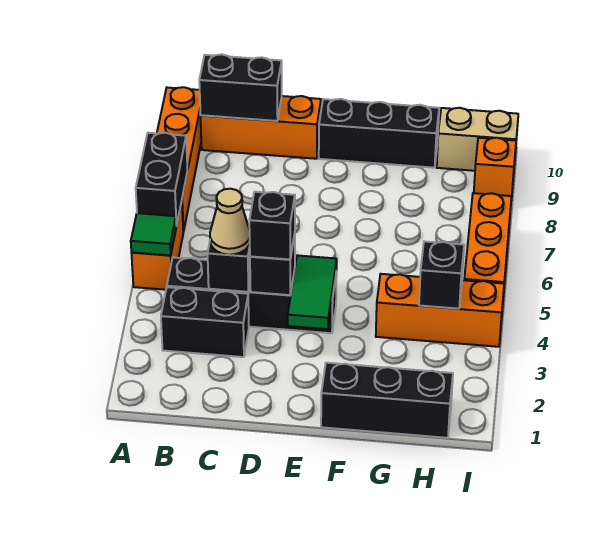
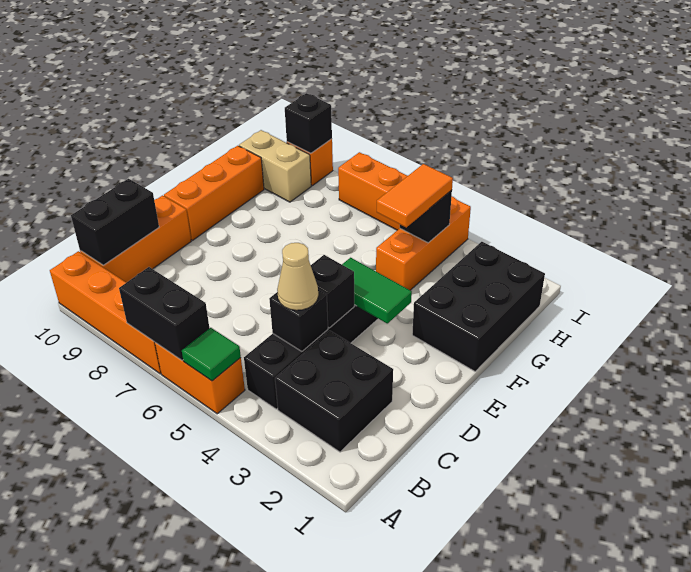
black brick B3:C3 level 1 -> black brick B2:C3 level 1
black brick D4 level 3 -> black brick I9 level 2
black brick E10:G10 level 1 -> orange brick E10:G10 level 1
black brick F1:H1 level 1 -> black brick F1:H2 level 1
none -> orange tile G4:H4 level 3
tan brick H10:I10 level 1 -> tan brick H9:H10 level 1

